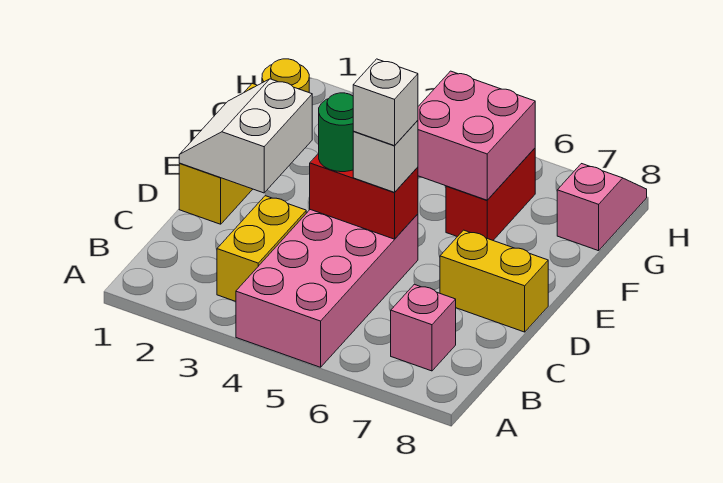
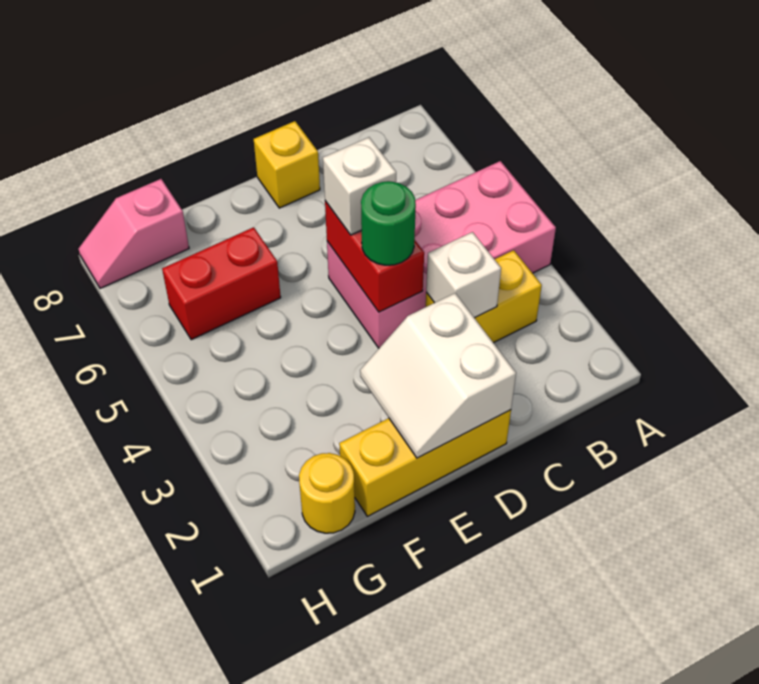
pink brick B7 level 1 -> none
white slope D1:E2 level 2 top 2 -> white slope D1:E2 level 2 top D
white brick D5 level 4 -> white brick C3 level 2
yellow brick D7:D8 level 1 -> yellow brick D8 level 1
pink brick F5:G6 level 2 -> none

